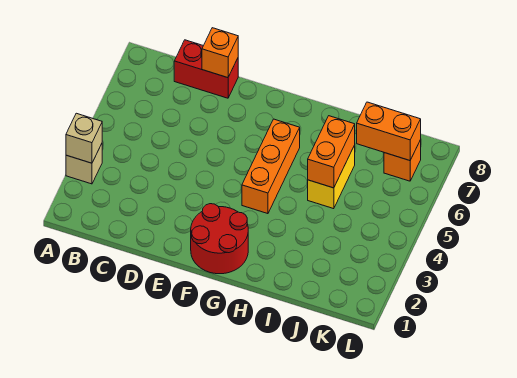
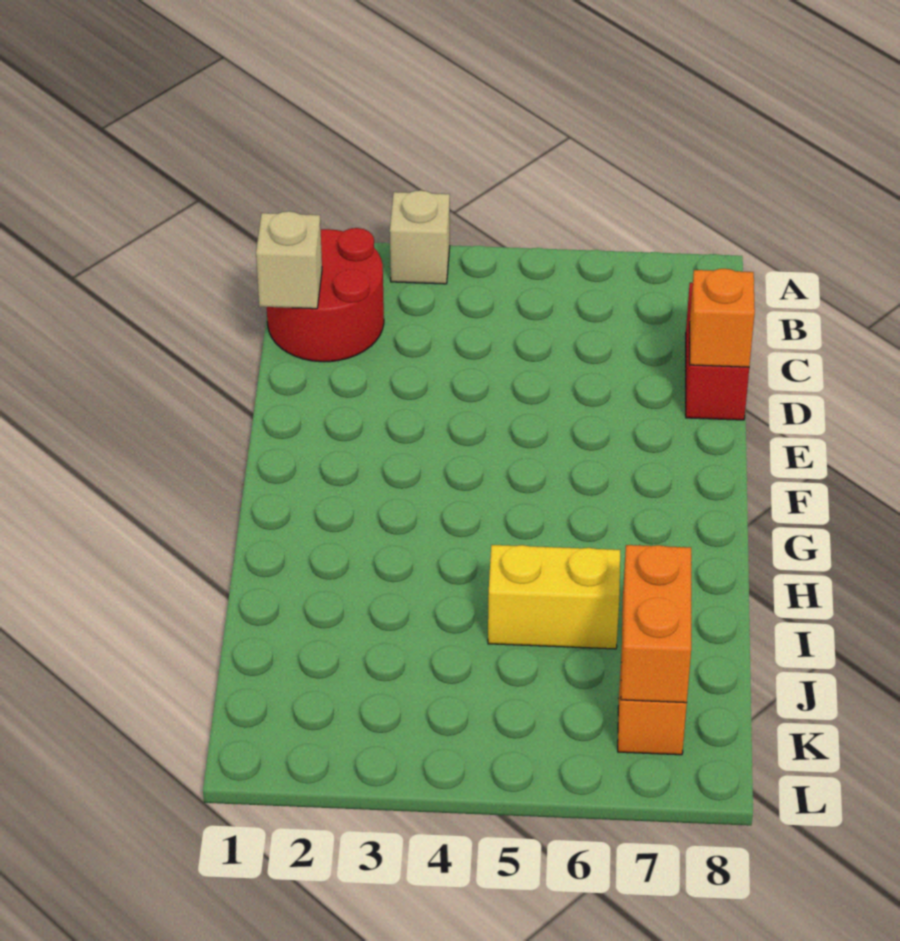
tan brick A3 level 2 -> tan brick C1 level 2
red round brick F1:G2 level 1 -> red round brick B1:C2 level 1
orange brick G4:G6 level 1 -> none
orange brick I5:I6 level 2 -> none

